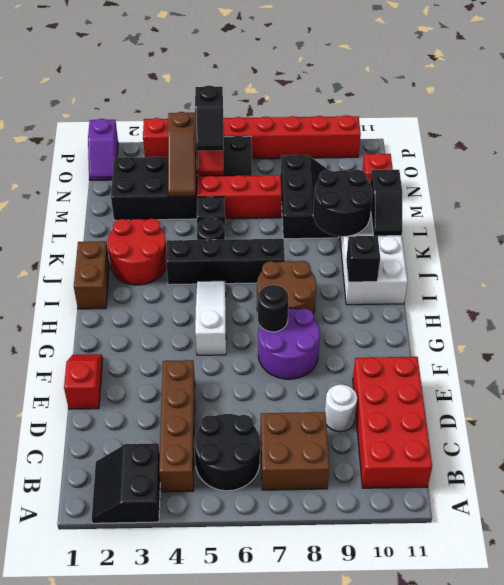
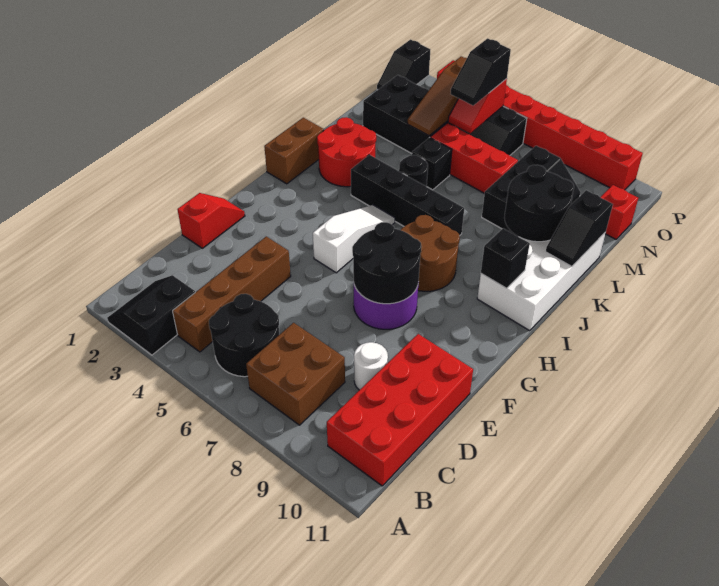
black round brick G7 level 2 -> black round brick F7:G8 level 2
purple slope O1:P1 level 1 top P -> black slope O1:P1 level 1 top P

